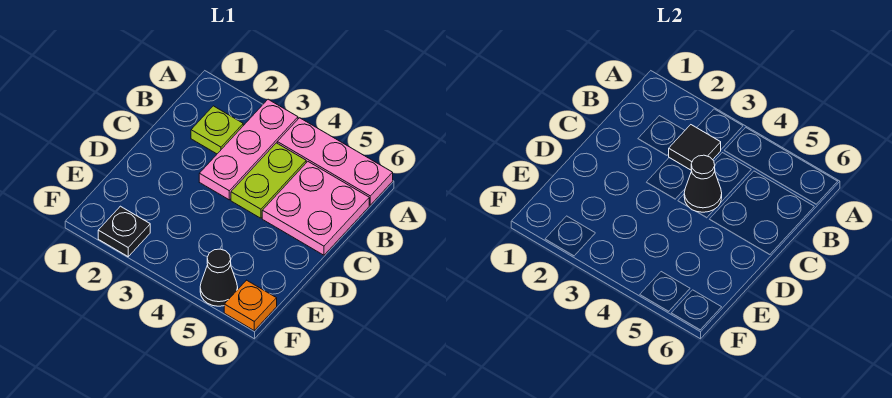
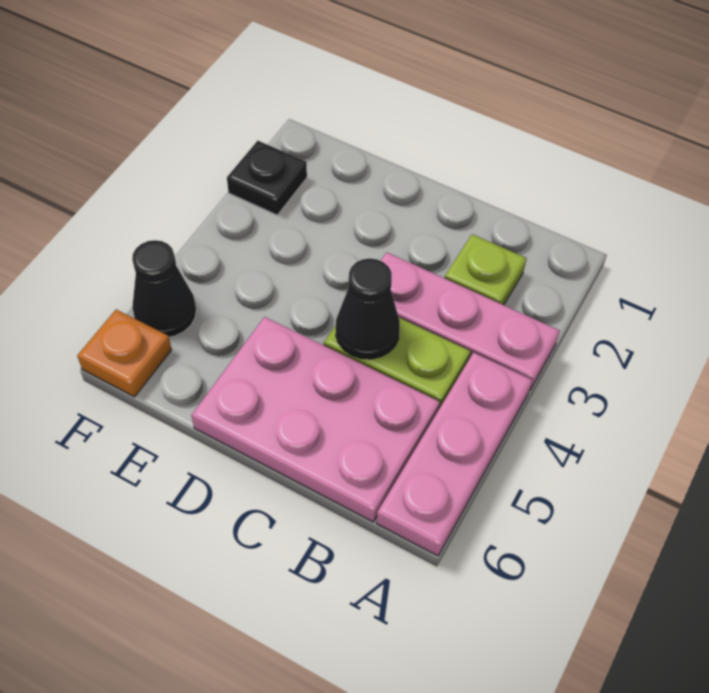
black tile B3 level 2 -> none
pink plate B5:C6 level 1 -> pink plate B5:D6 level 1

